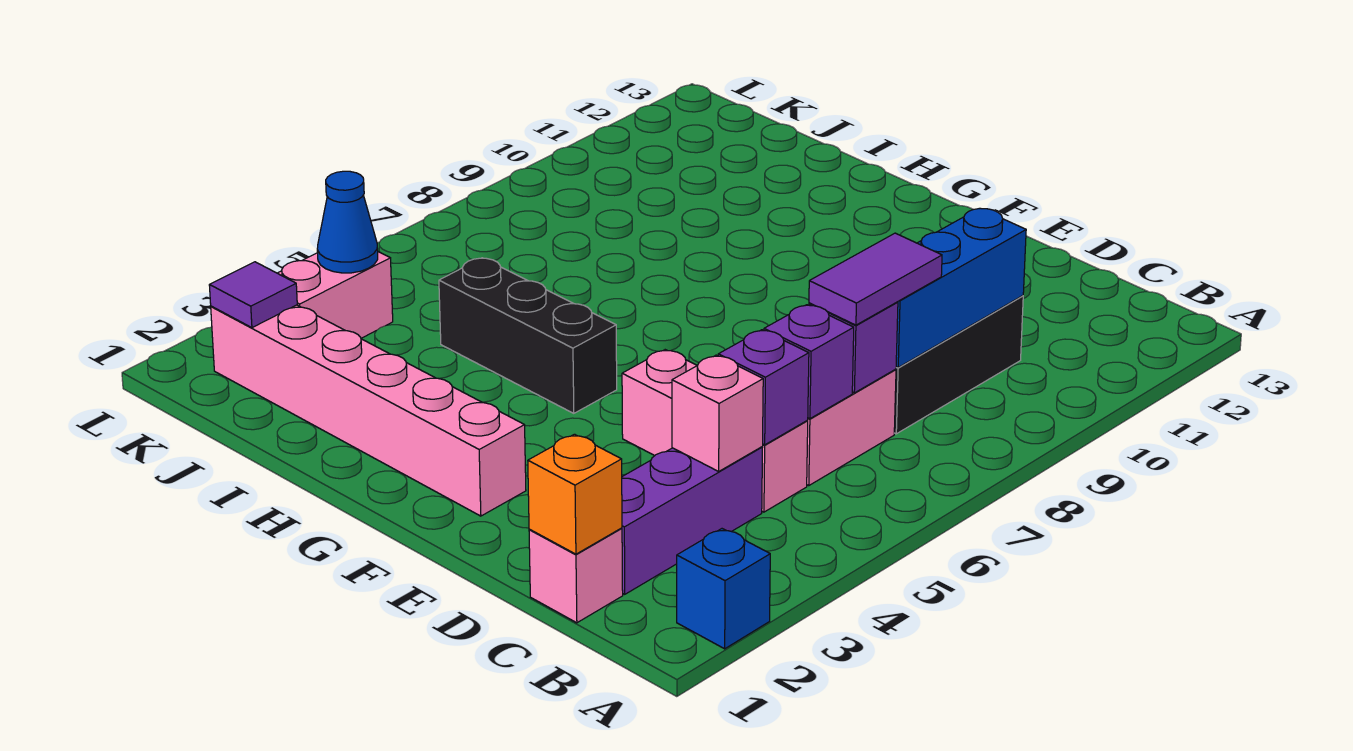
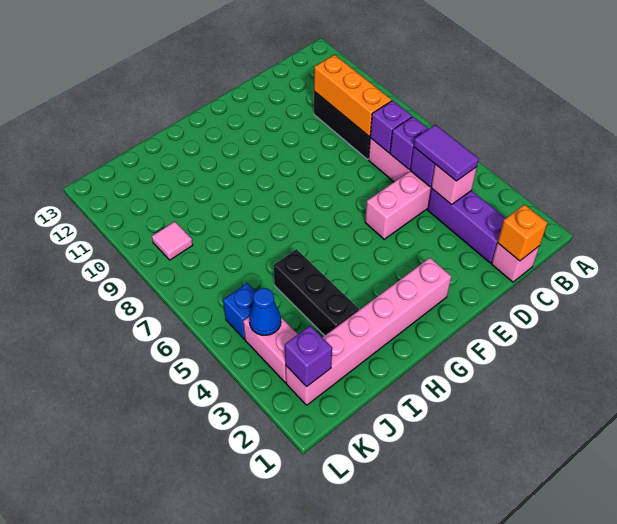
blue brick A2 level 1 -> blue brick K5 level 1
purple tile C7:C8 level 3 -> purple tile C4:C5 level 3
blue brick C8:C10 level 2 -> orange brick C8:C10 level 2
black brick G5:I5 level 1 -> black brick I3:I5 level 1
purple tile K2 level 2 -> purple brick K2 level 2
none -> pink tile K9 level 1

